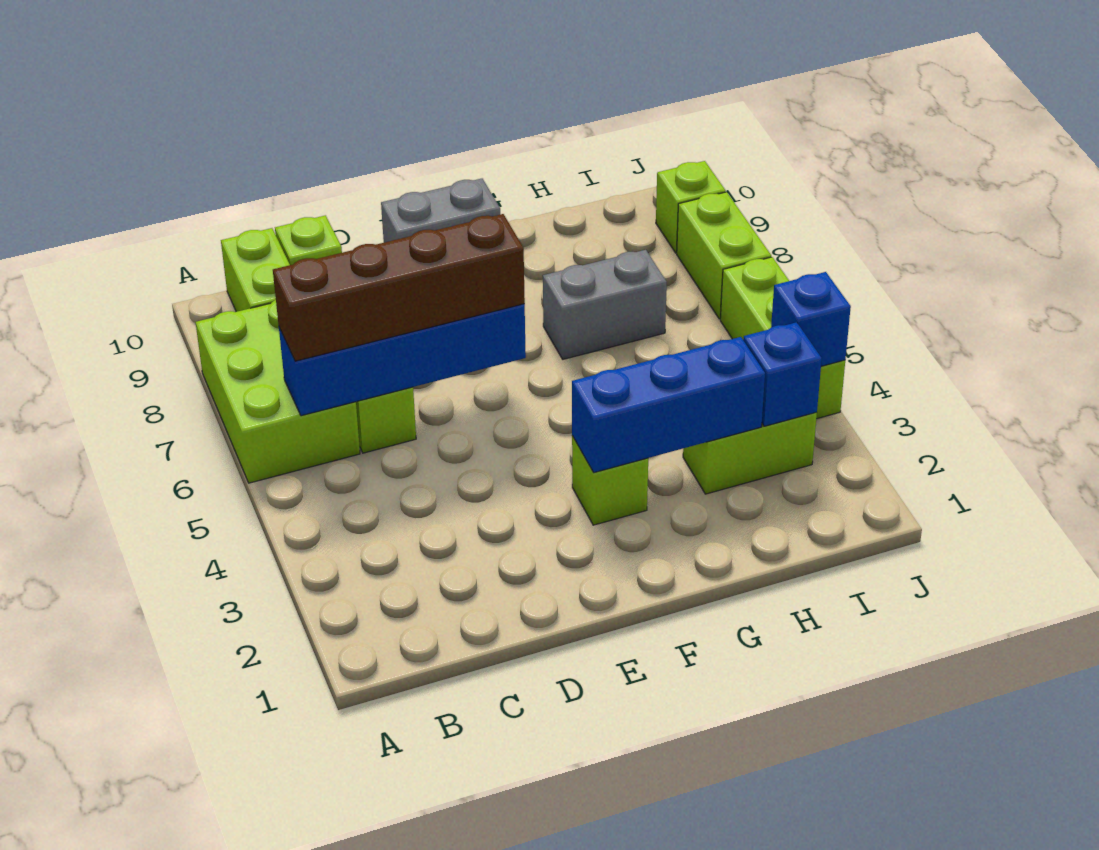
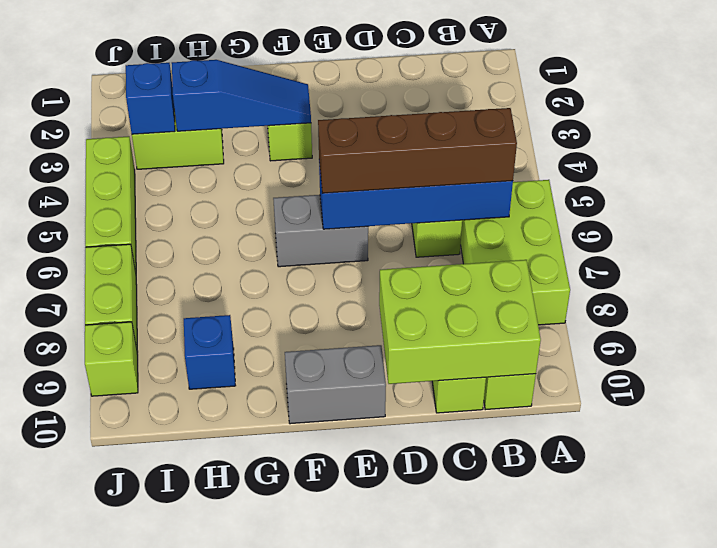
none -> lime brick B9:D10 level 2
blue brick F3:H3 level 2 -> blue slope F3:H3 level 2 top H
grey brick G7:H7 level 1 -> grey brick E6:F6 level 1
blue brick J4 level 2 -> blue brick H9 level 1

